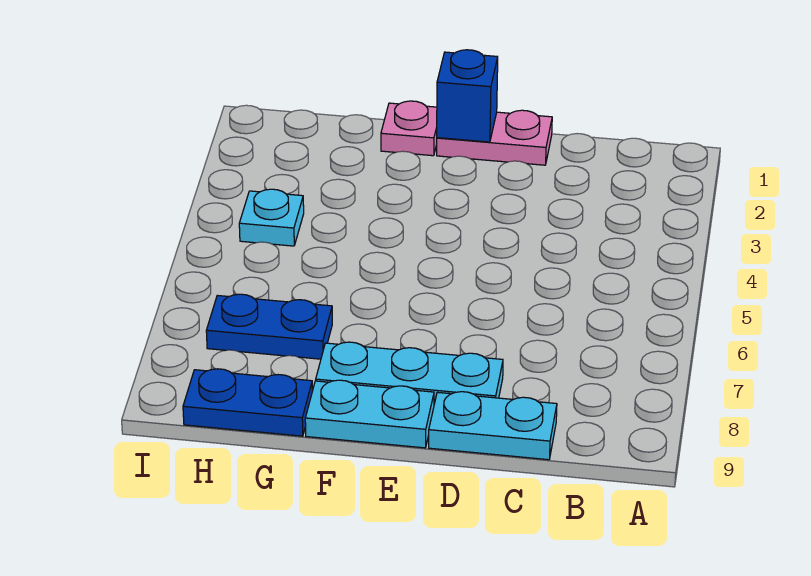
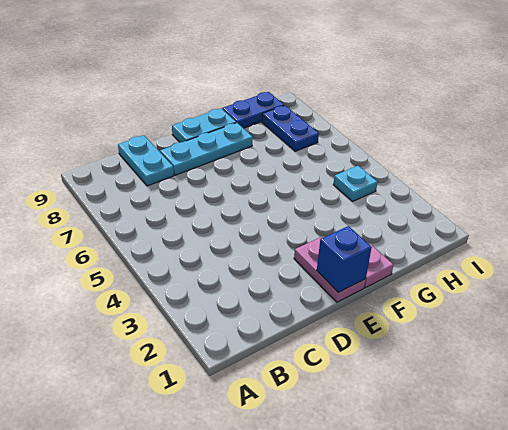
cyan plate C9:D9 level 1 -> cyan plate C8:C9 level 1
pink plate D1:E1 level 1 -> pink plate E1:E2 level 1
blue plate G7:H7 level 1 -> blue plate H7:H8 level 1

